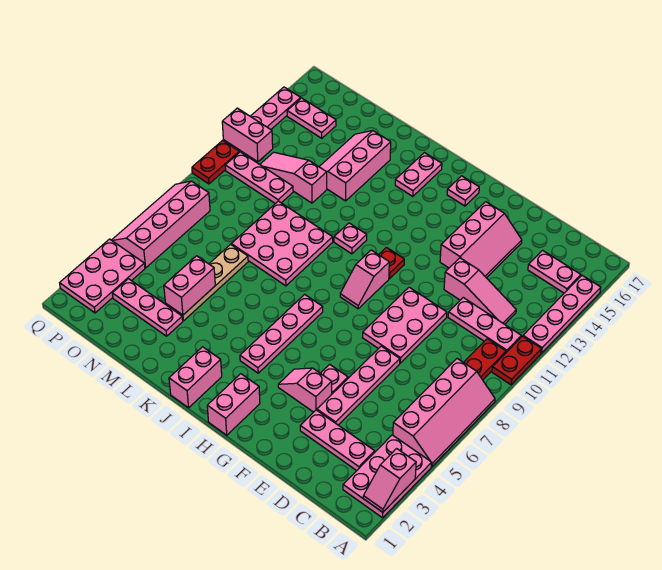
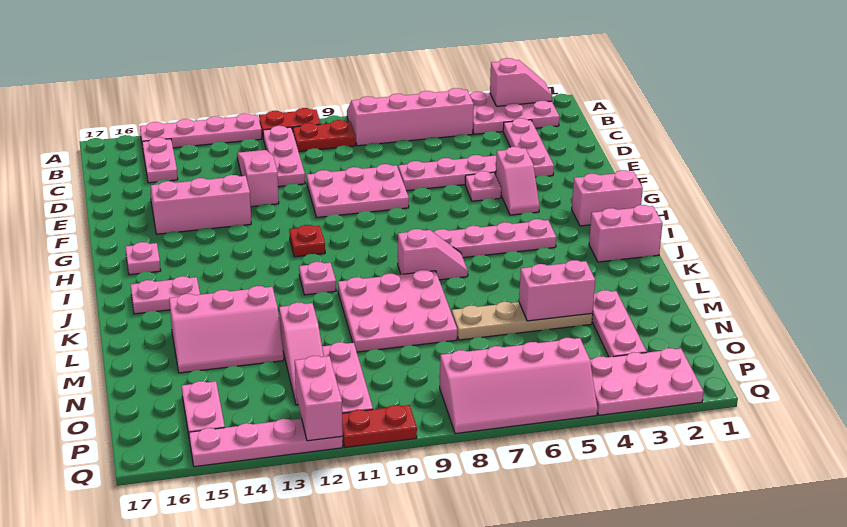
pink slope H9:H10 level 1 top 10 -> pink slope J7:J8 level 1 top 8

